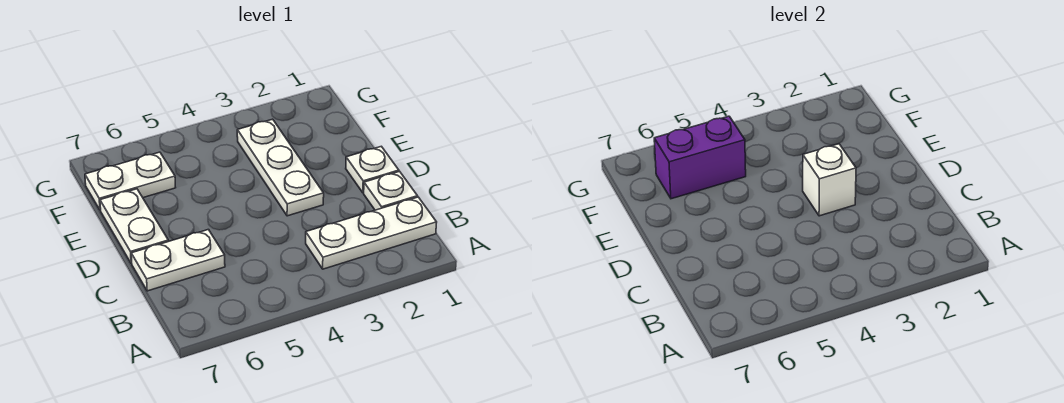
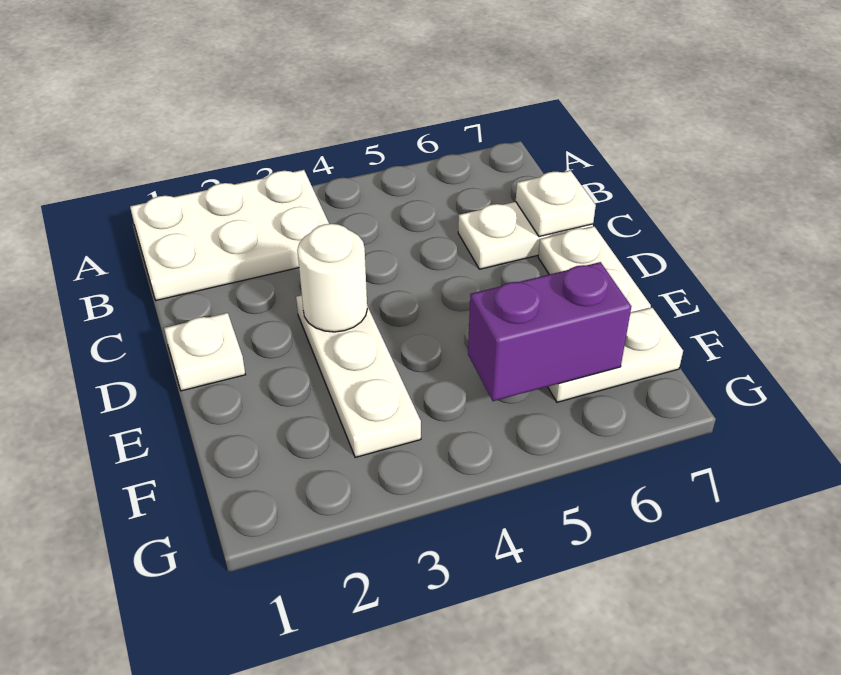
white plate B1:B3 level 1 -> white plate A1:B3 level 1
white plate C1 level 1 -> white plate C7 level 2
white brick D3 level 2 -> white round brick D3 level 2

